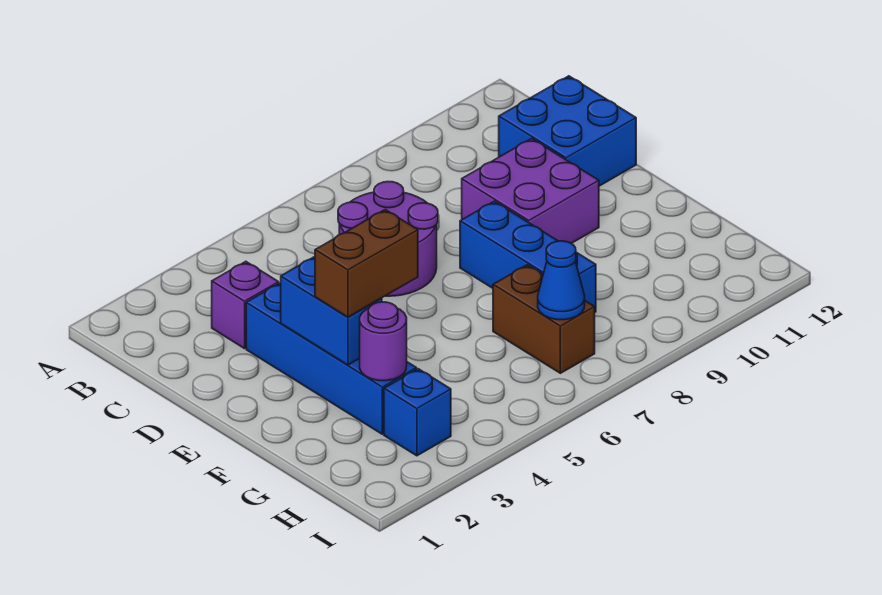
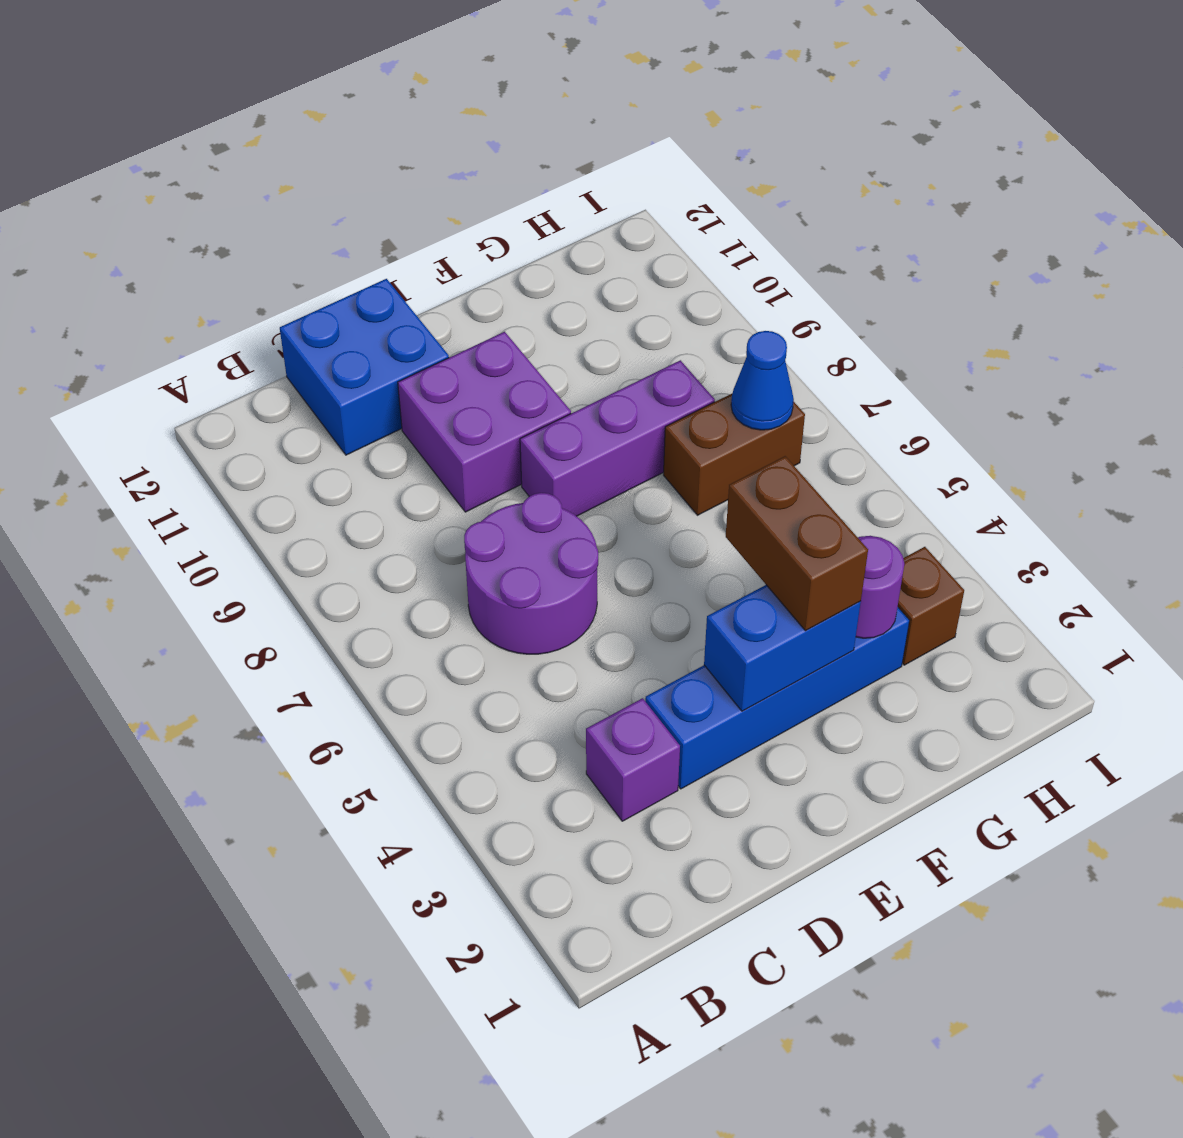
blue brick E8:G8 level 1 -> purple brick E8:G8 level 1
blue brick H3 level 1 -> brown brick H3 level 1

